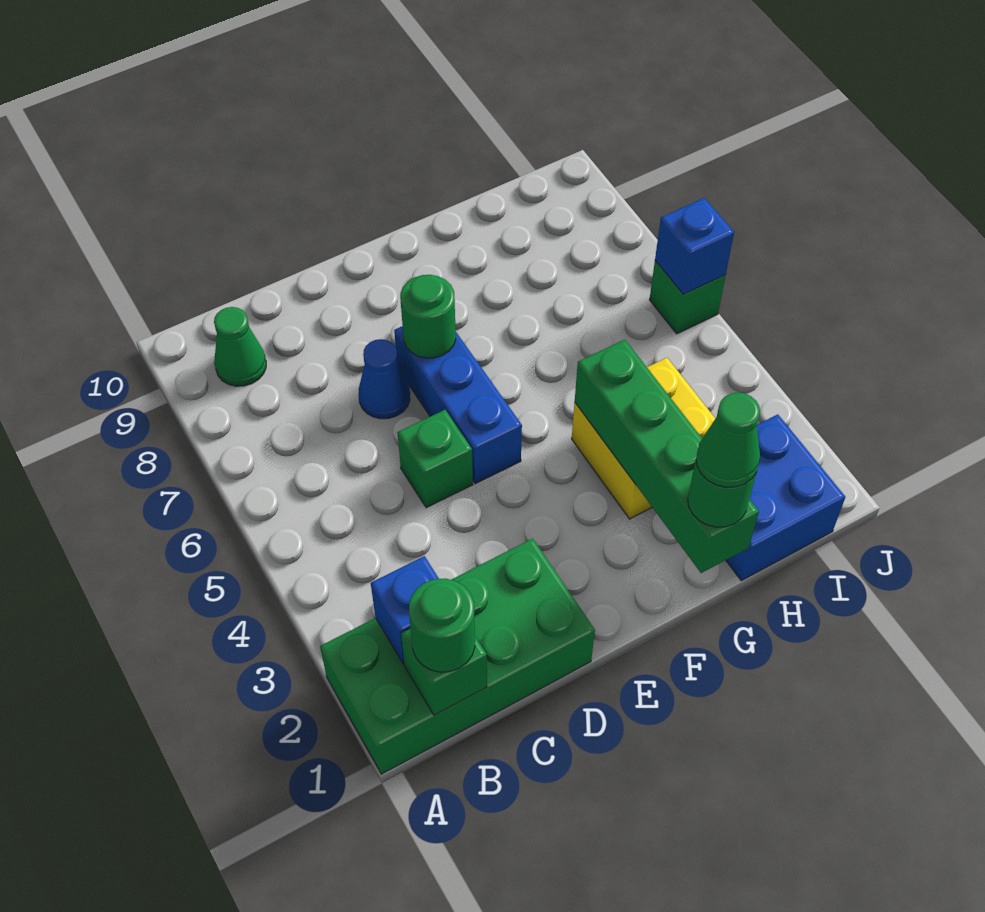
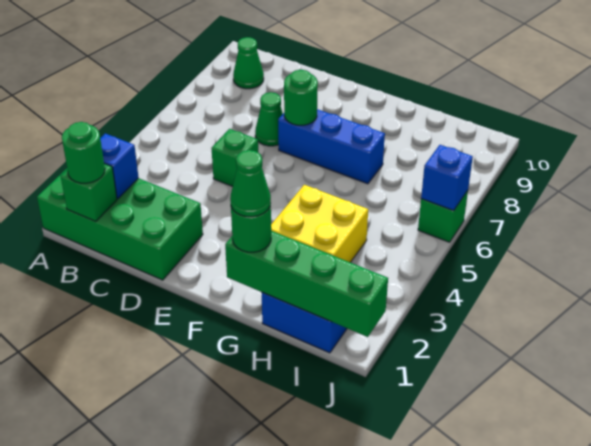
blue cone D7 level 1 -> green cone D7 level 1
blue brick E5:E7 level 1 -> blue brick E7:G7 level 1
green brick G1:G4 level 2 -> green brick G1:J1 level 2

